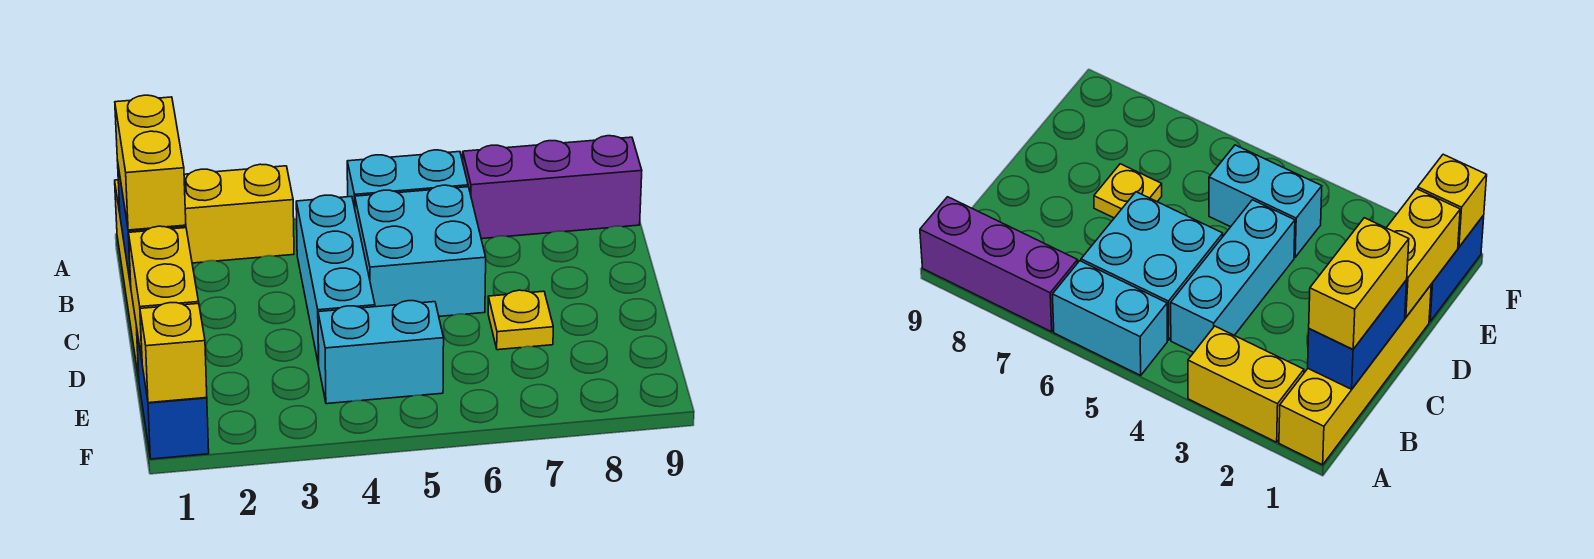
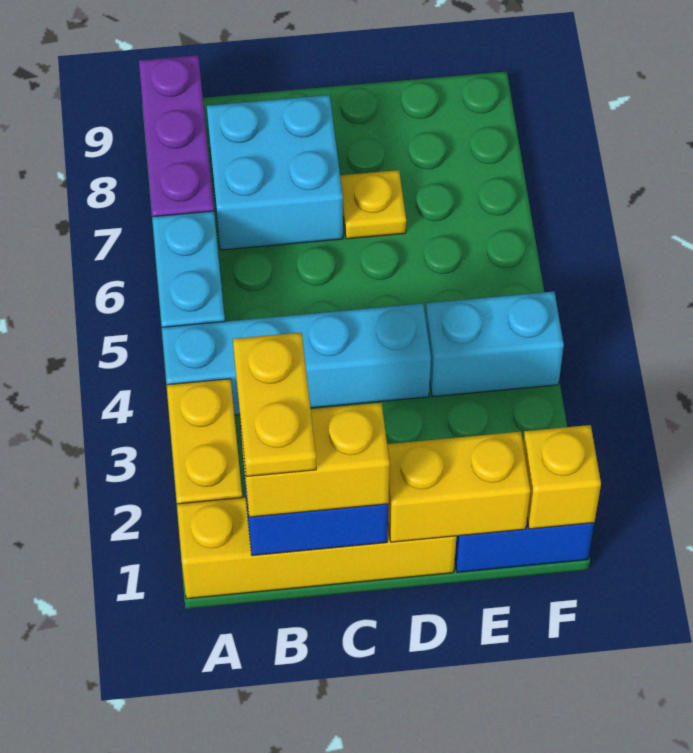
none -> yellow plate B1:B2 level 4
cyan brick B4:D4 level 1 -> cyan brick A4:D4 level 1
cyan brick B5:C6 level 1 -> cyan brick B7:C8 level 1
cyan brick E4:E5 level 1 -> cyan brick E4:F4 level 1

